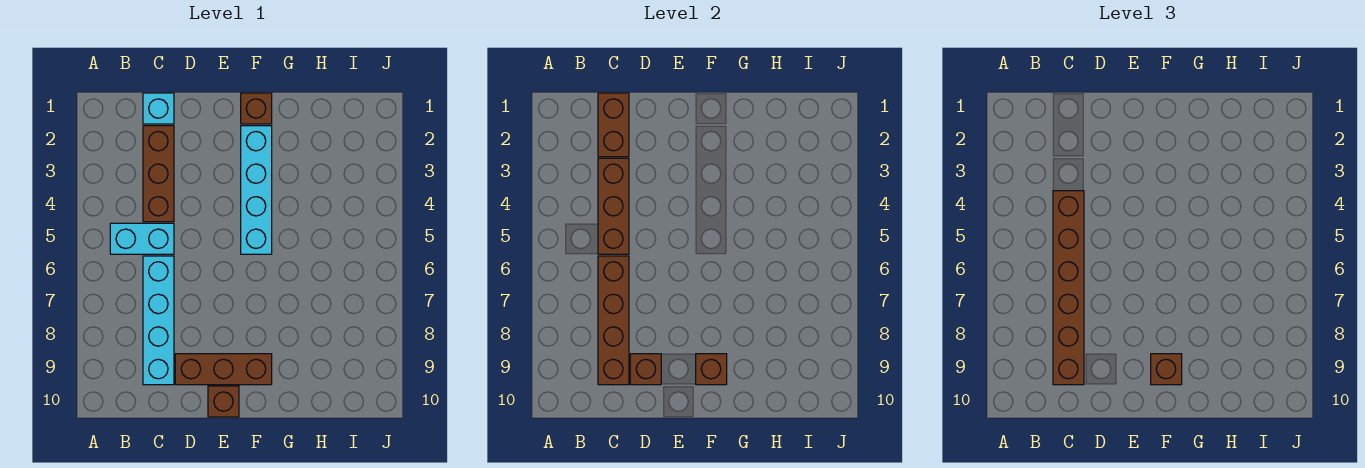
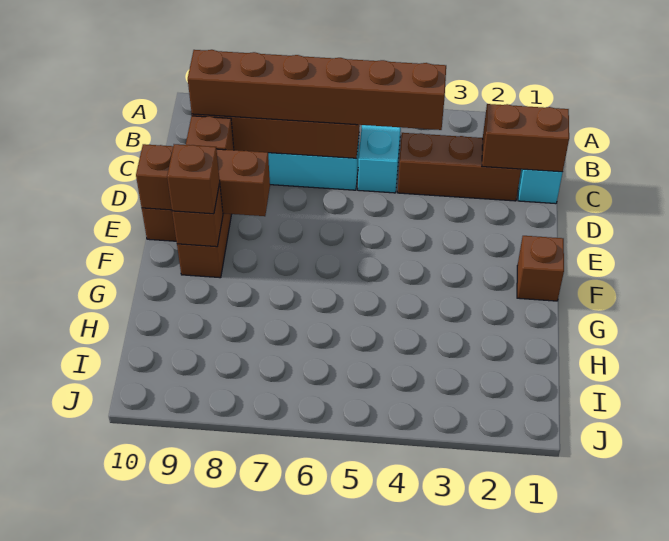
brown brick C3:C5 level 2 -> brown brick E8:E10 level 2
cyan brick F2:F5 level 1 -> none

